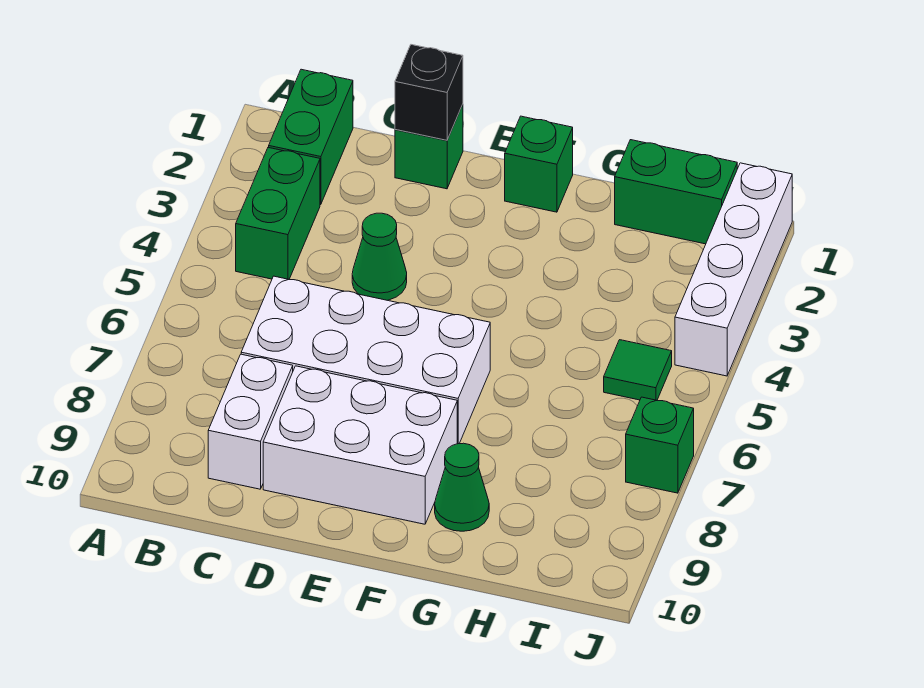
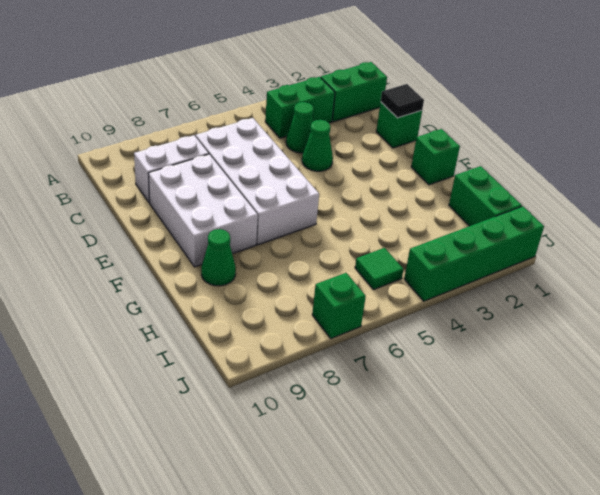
none -> green cone C4 level 1
black brick D1 level 2 -> black tile D1 level 2
white brick J1:J4 level 1 -> green brick J1:J4 level 1

